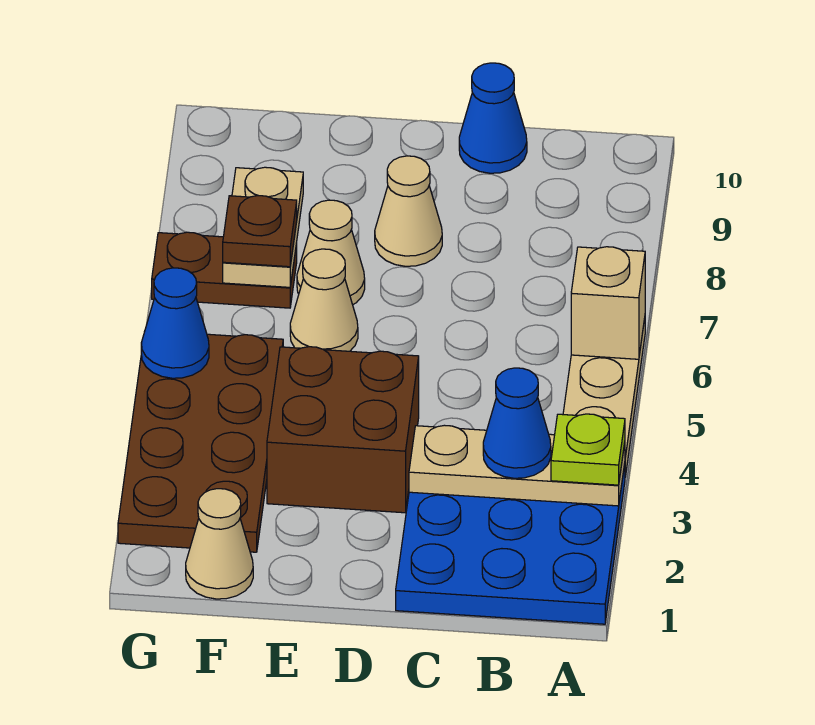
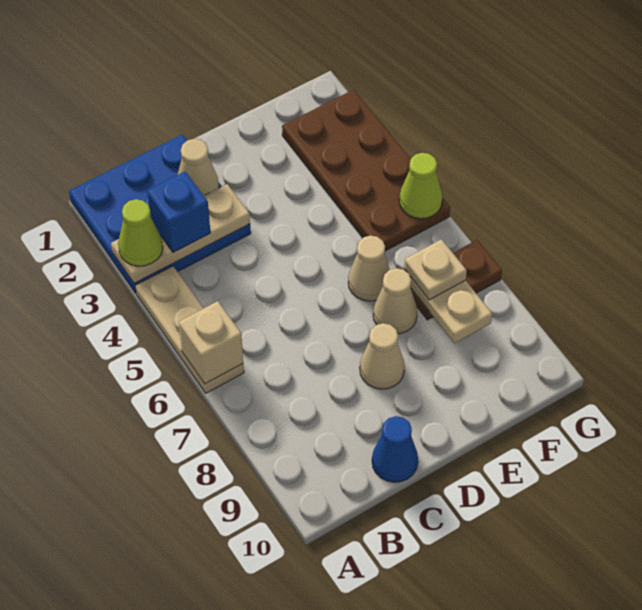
lime plate A3 level 3 -> lime cone A3 level 3
blue cone B3 level 3 -> blue brick B3 level 3
brown brick D3:E4 level 1 -> none
tan cone F1 level 1 -> tan cone C2 level 2
brown plate F7 level 3 -> tan plate F7 level 3
blue cone G5 level 2 -> lime cone G5 level 2

